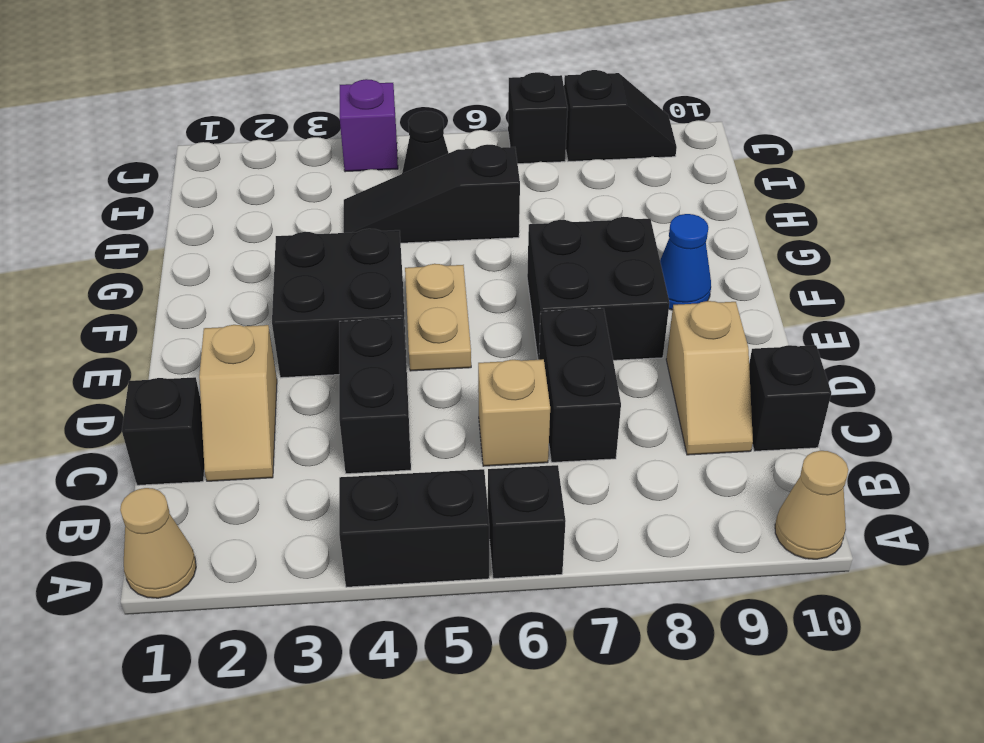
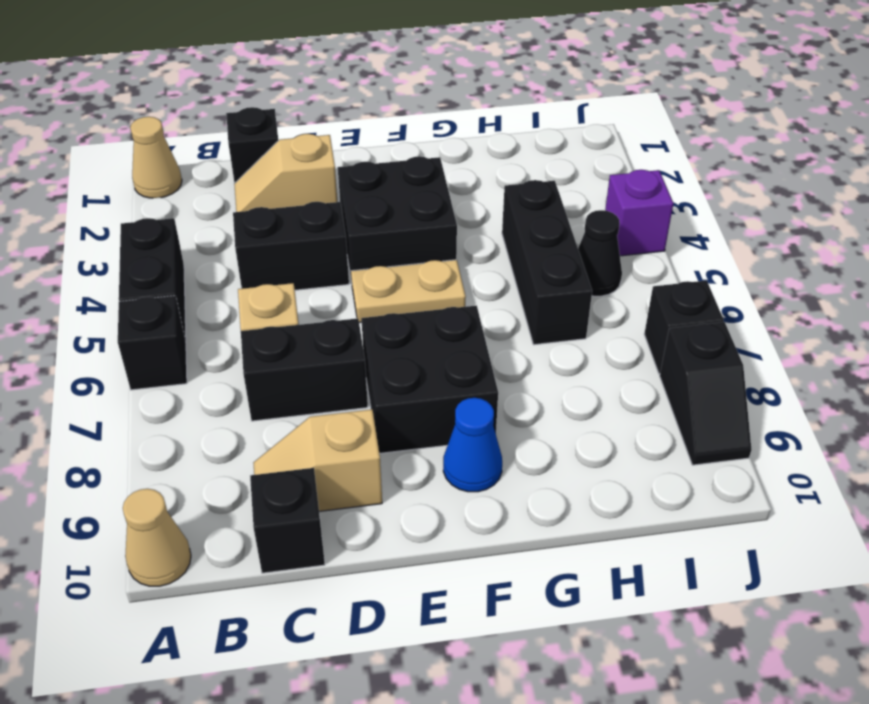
black slope H4:H6 level 1 top 6 -> black brick H4:H6 level 1

